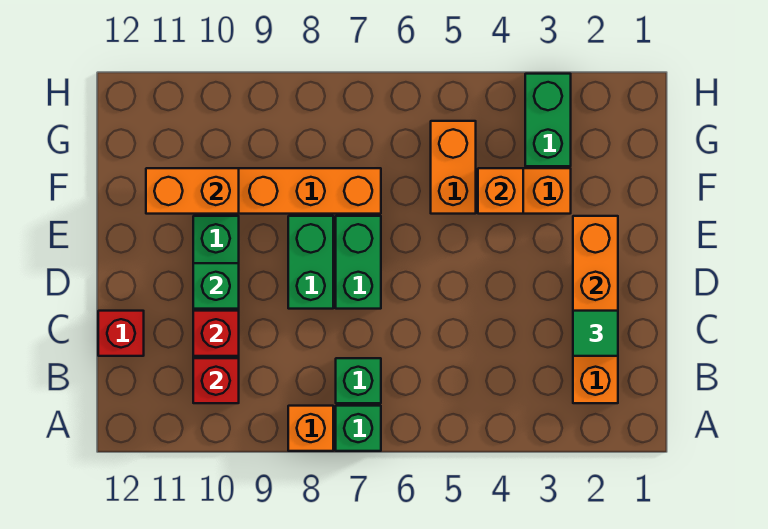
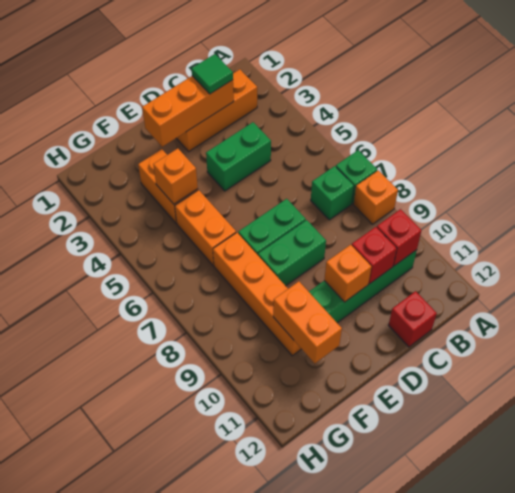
green brick D10 level 2 -> orange brick D10 level 2
orange brick F5:G5 level 1 -> orange brick F5:F6 level 1
green brick G3:H3 level 1 -> green brick C4:D4 level 1

